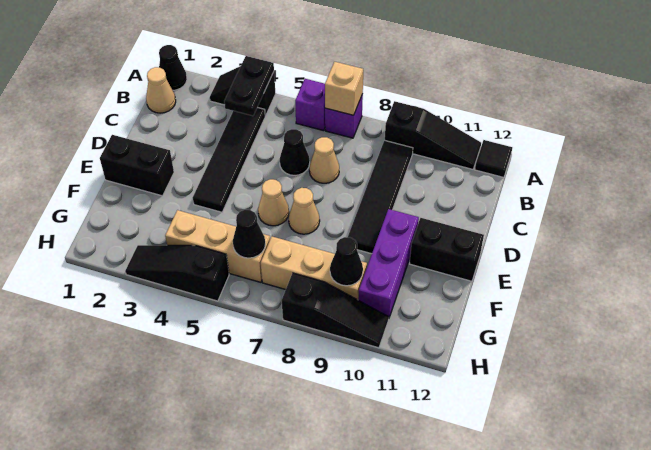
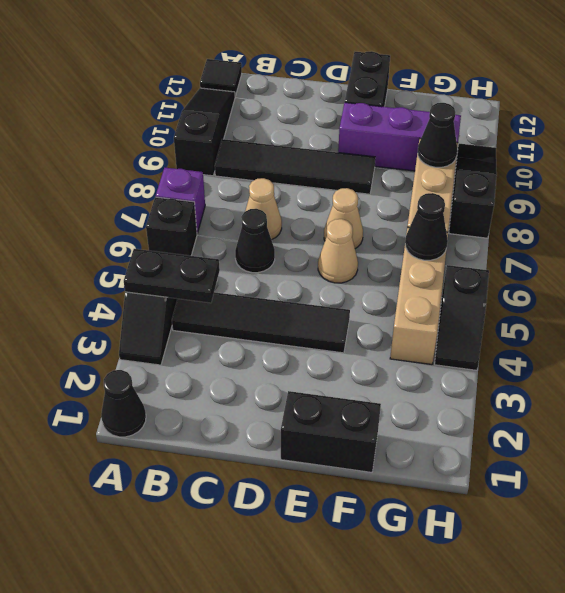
purple brick A6 level 1 -> black brick A6 level 1
tan brick A7 level 2 -> none
tan cone B1 level 1 -> none
black brick E1:E2 level 1 -> black brick E1:F1 level 1
black slope H3:H5 level 1 top 5 -> black slope H4:H5 level 1 top 5

